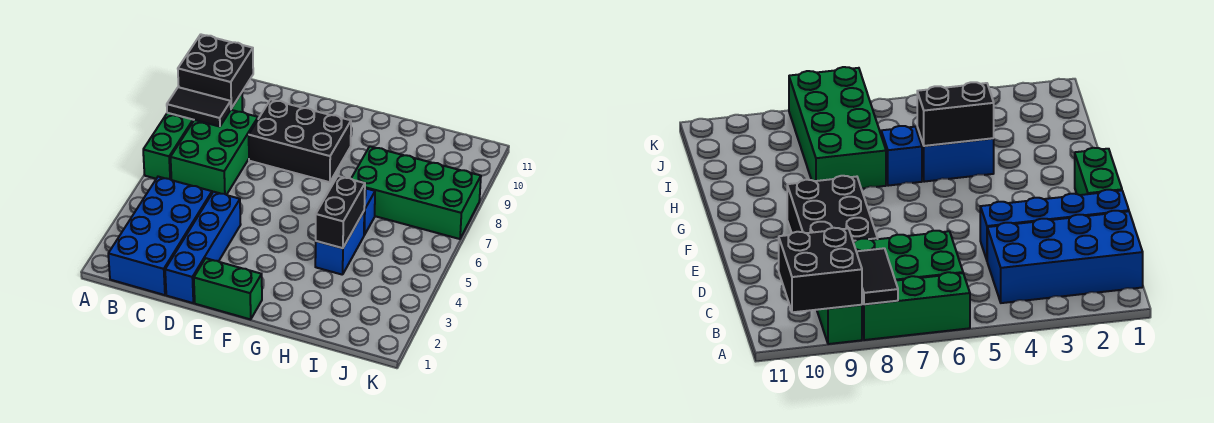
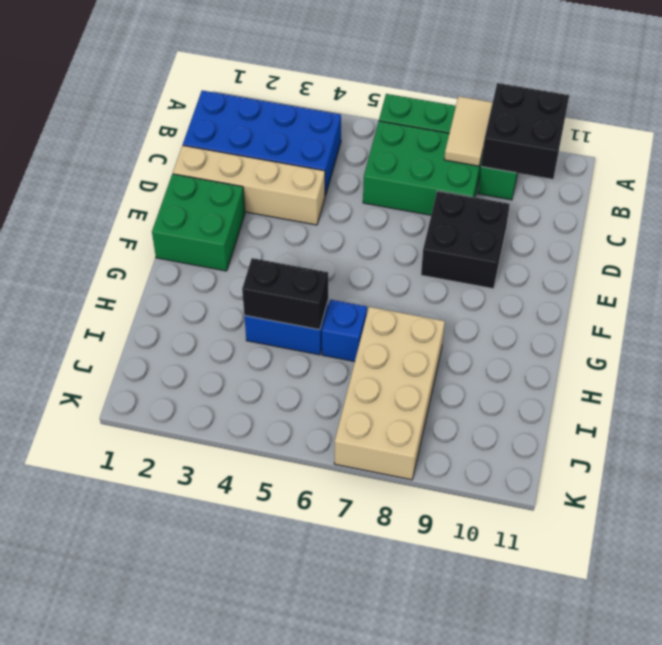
black tile A8:B8 level 2 -> tan tile A8:B8 level 2
blue brick D1:D4 level 1 -> tan brick D1:D4 level 1
black brick D8:F9 level 1 -> black brick D8:E9 level 1
green brick E1:F1 level 1 -> green brick E1:F2 level 1
green brick H7:K8 level 1 -> tan brick H7:K8 level 1

